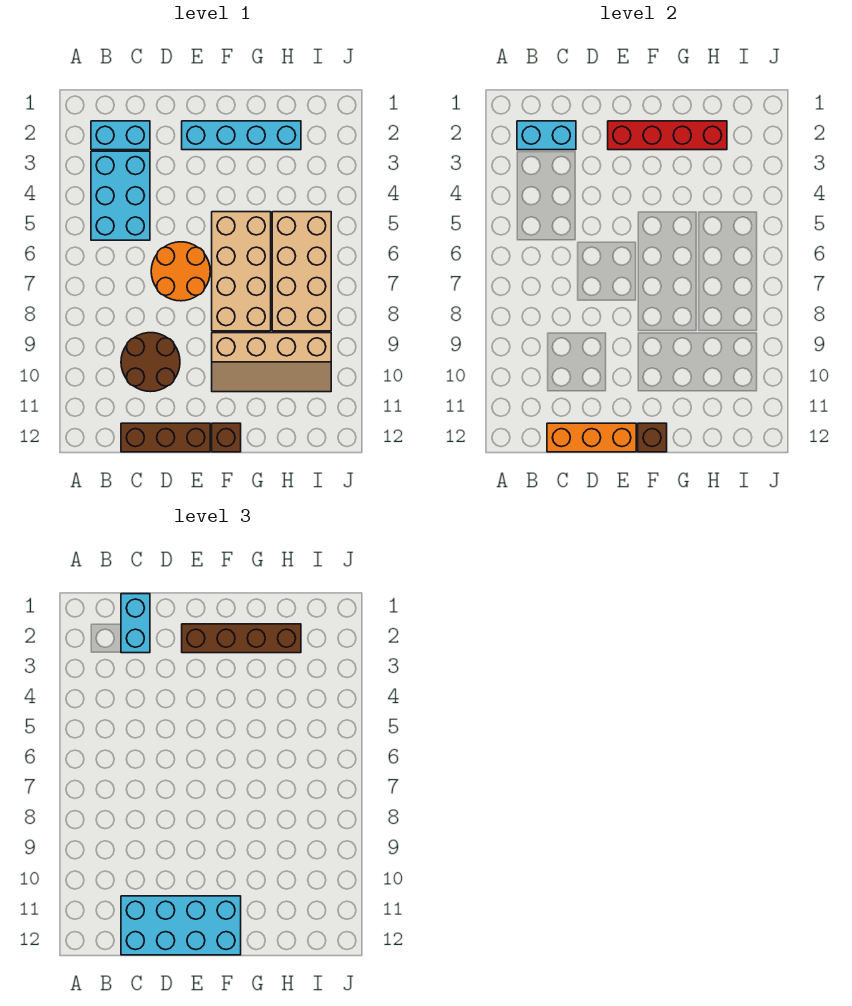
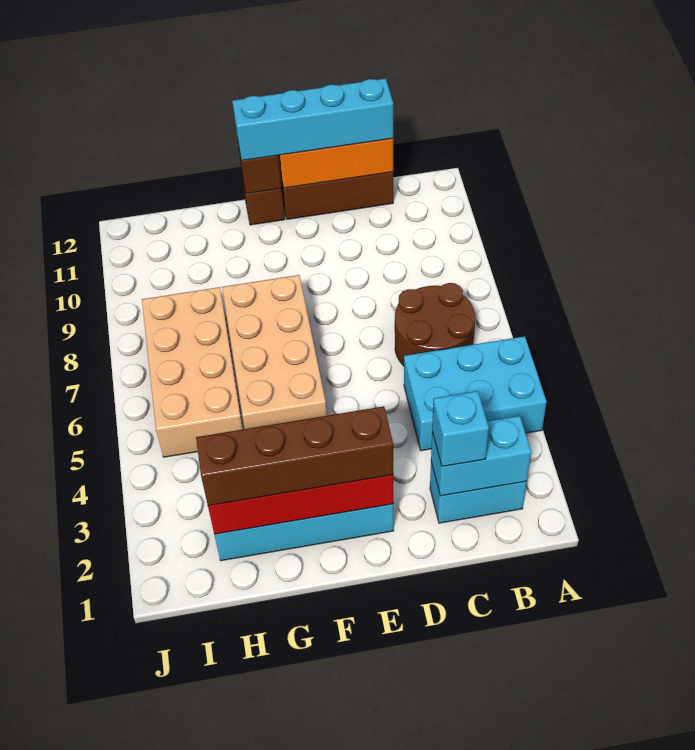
cyan brick B3:C5 level 1 -> cyan brick A4:C5 level 1
cyan brick C1:C2 level 3 -> cyan brick C2 level 3
brown round brick C9:D10 level 1 -> brown round brick B6:C7 level 1
cyan brick C11:F12 level 3 -> cyan brick C12:F12 level 3
orange round brick D6:E7 level 1 -> none
tan slope F9:I10 level 1 top 9 -> none

